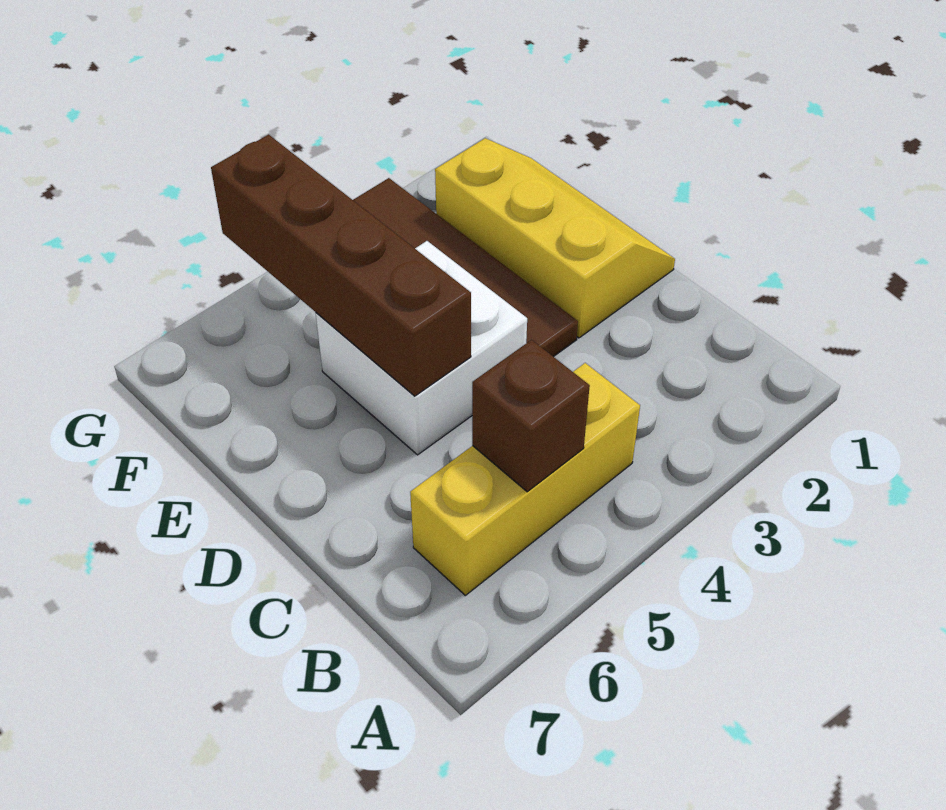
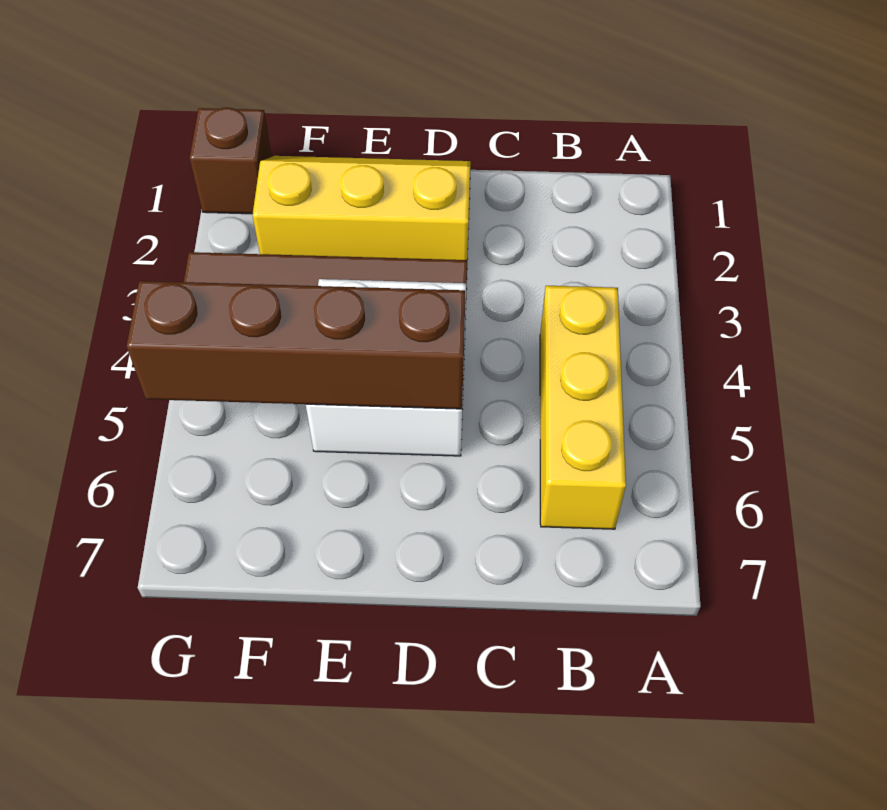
brown brick B5 level 2 -> brown brick G1 level 1

